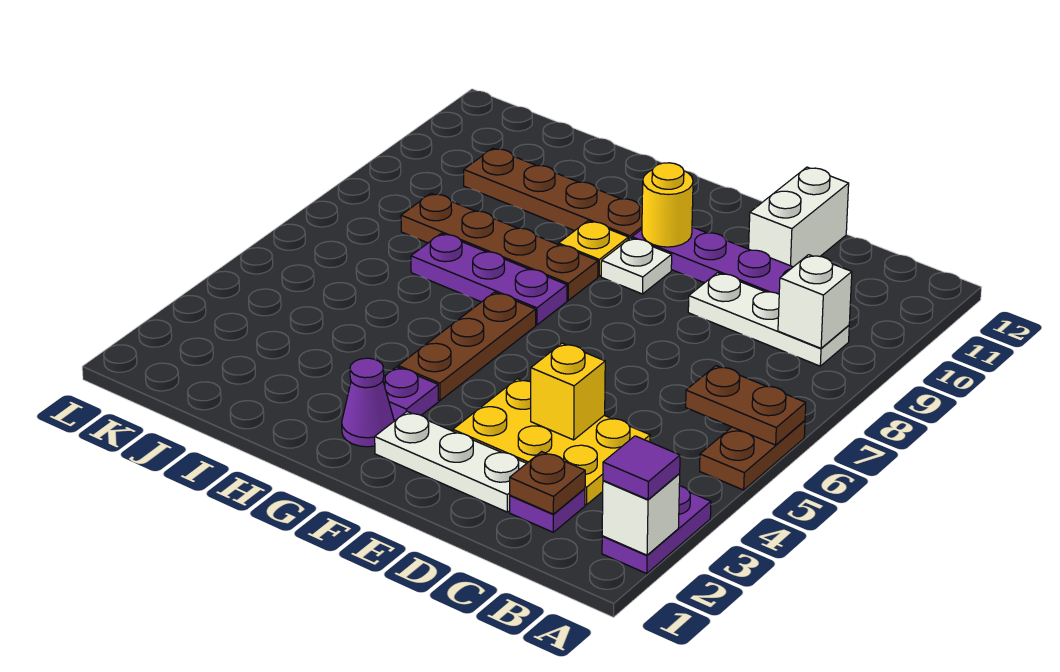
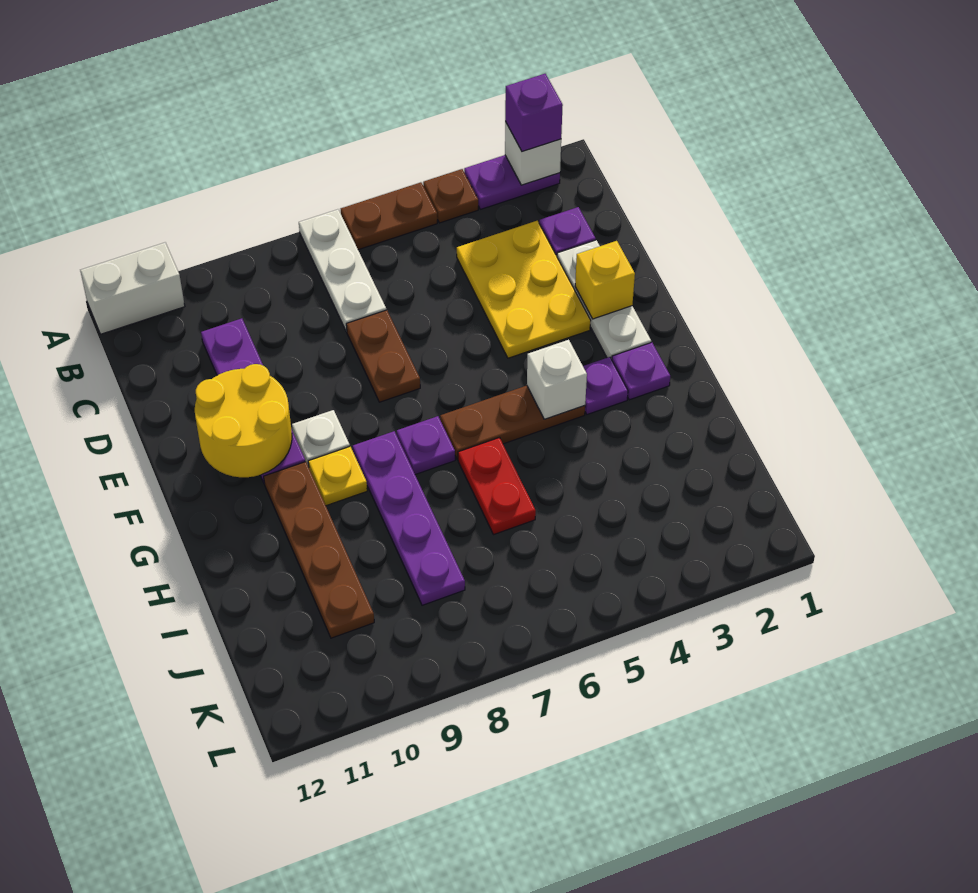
purple tile A2 level 3 -> purple brick A2 level 3
brown plate A6:B6 level 2 -> brown plate D7:E7 level 1
white plate B9:D9 level 1 -> white plate A7:C7 level 1
white brick B9 level 2 -> white brick G4 level 2
brown plate C2 level 2 -> brown plate A4 level 1
yellow brick D4 level 2 -> yellow brick E2 level 2
white brick D11:D12 level 1 -> white brick A11:A12 level 1
yellow round brick F10 level 2 -> yellow round brick E10:F11 level 2
purple cone G2 level 1 -> purple plate G2 level 1
purple plate G7:I7 level 1 -> purple plate G7 level 1
brown plate G8:J8 level 1 -> purple plate G8:J8 level 1
none -> red plate H6:I6 level 1

